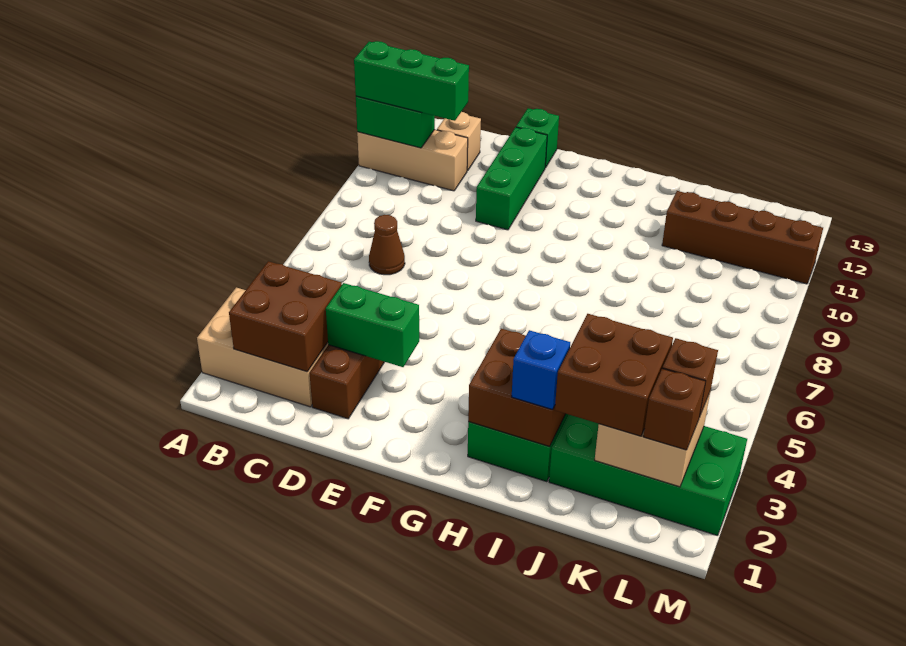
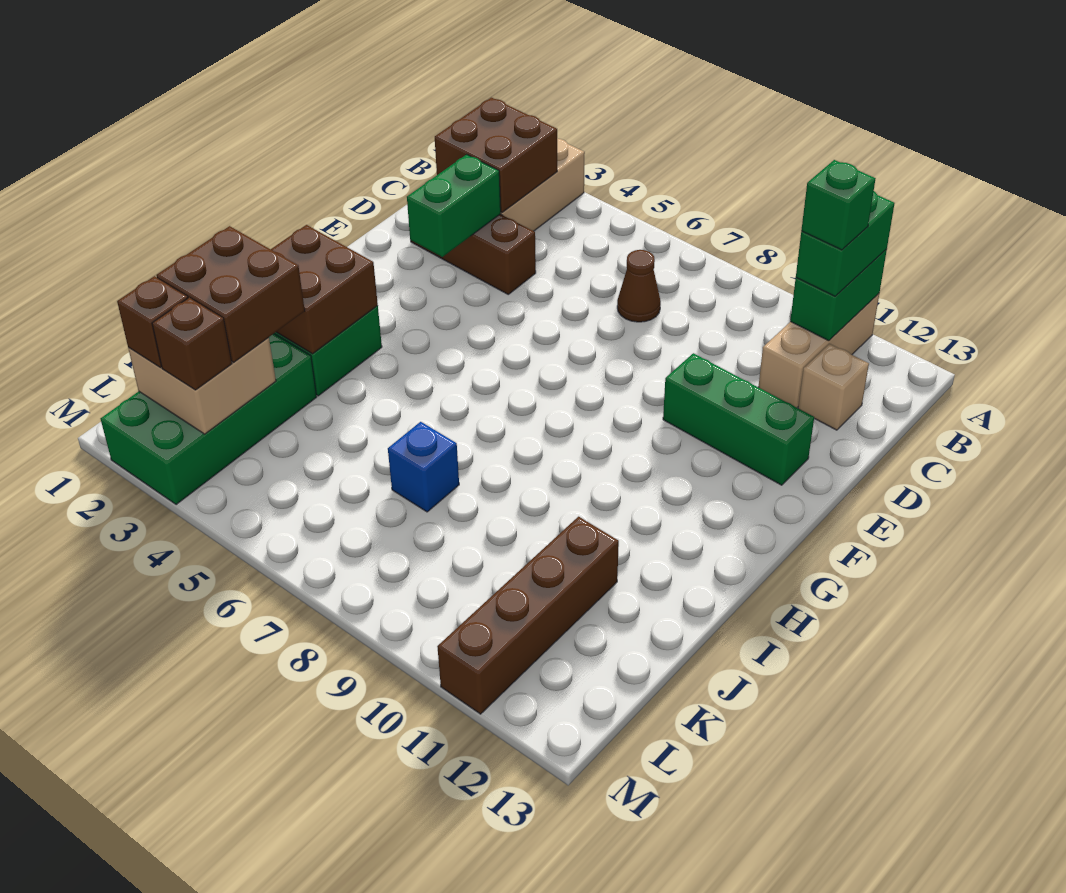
green brick A11:C11 level 3 -> green brick A11:B11 level 3
green brick E13 level 1 -> green brick B11 level 4
blue brick I2 level 3 -> blue brick J7 level 1

